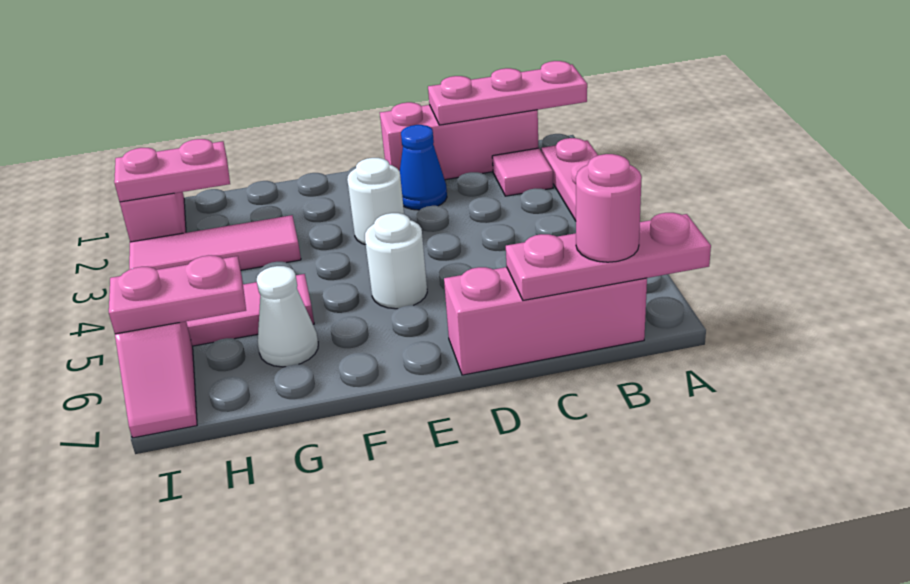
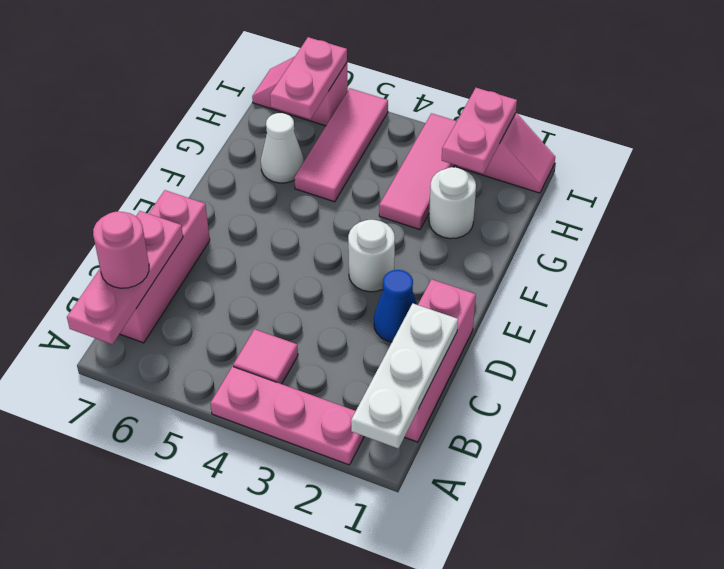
pink plate A1:C1 level 2 -> white plate A1:C1 level 2
pink tile B2 level 1 -> pink tile B4 level 1
white round brick E5 level 1 -> white round brick G2 level 1

